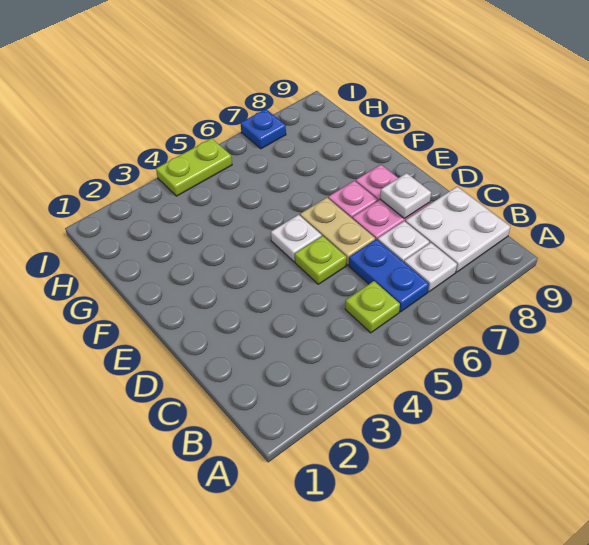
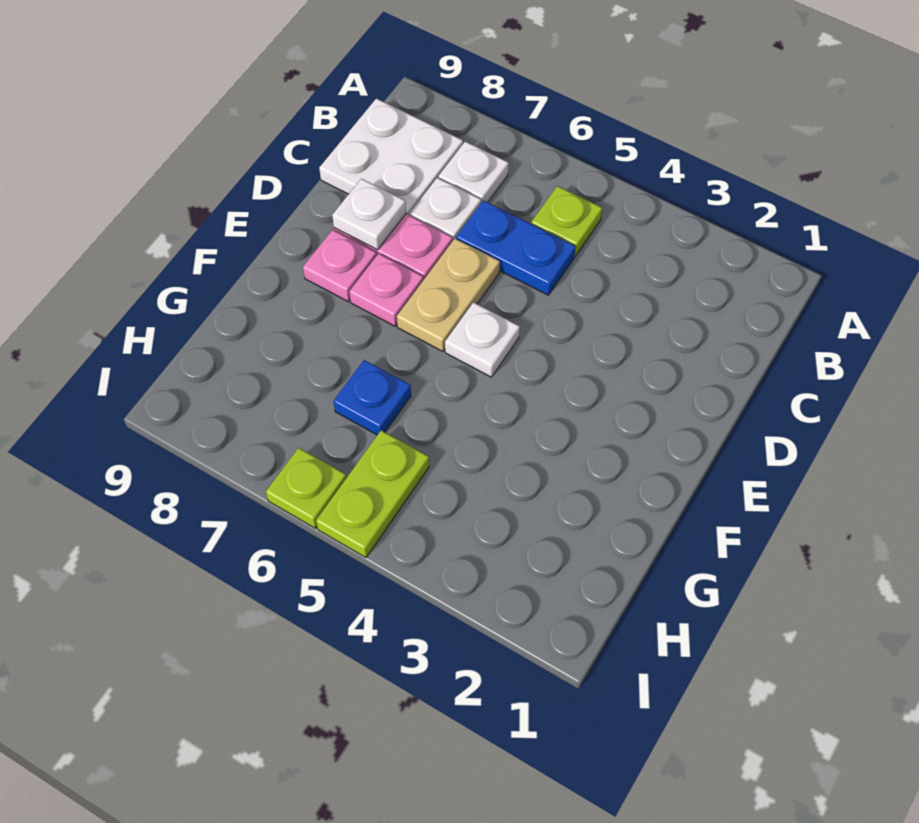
blue plate B6:C6 level 1 -> blue plate C5:C6 level 1
lime plate D5 level 1 -> lime plate I6 level 1
lime plate I4:I5 level 1 -> lime plate H5:I5 level 1
blue plate I7 level 1 -> blue plate G6 level 1

